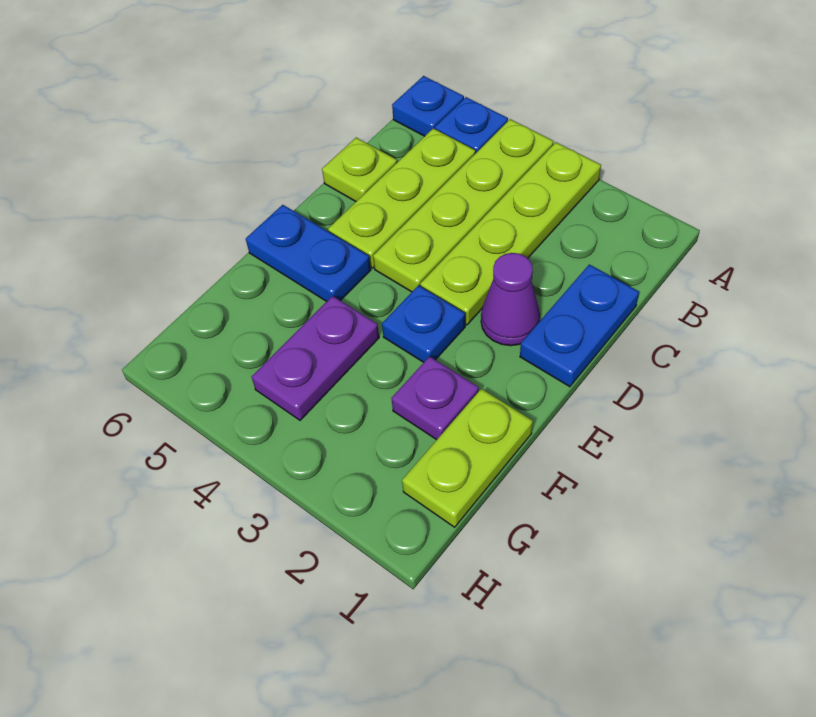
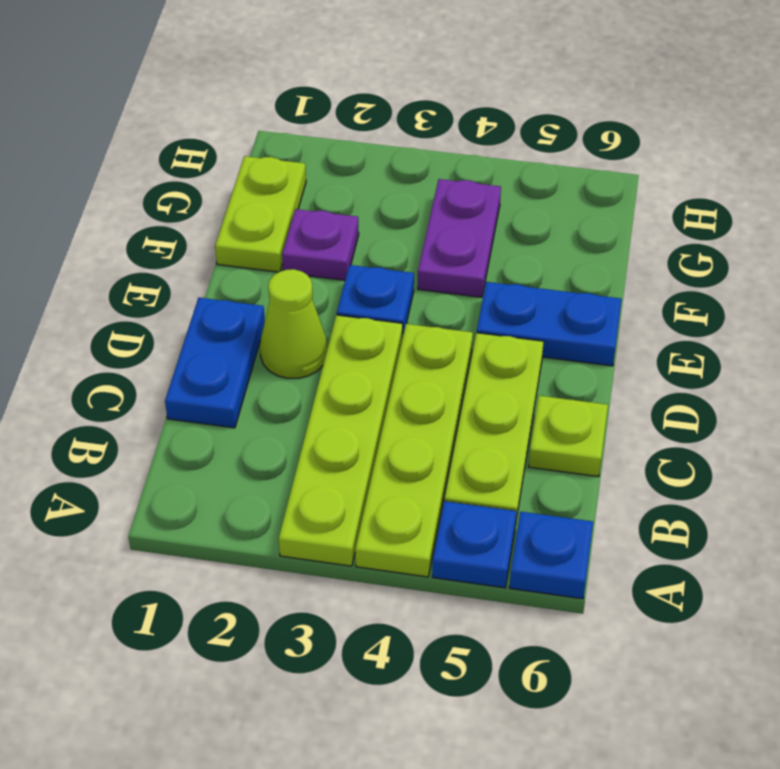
purple cone D2 level 1 -> lime cone D2 level 1

